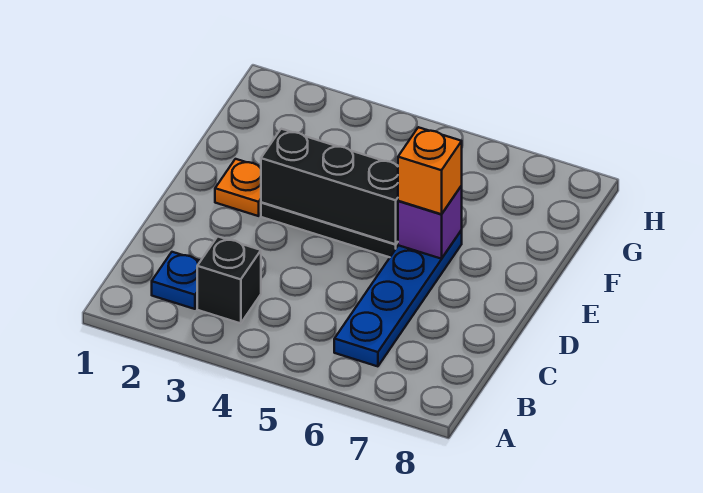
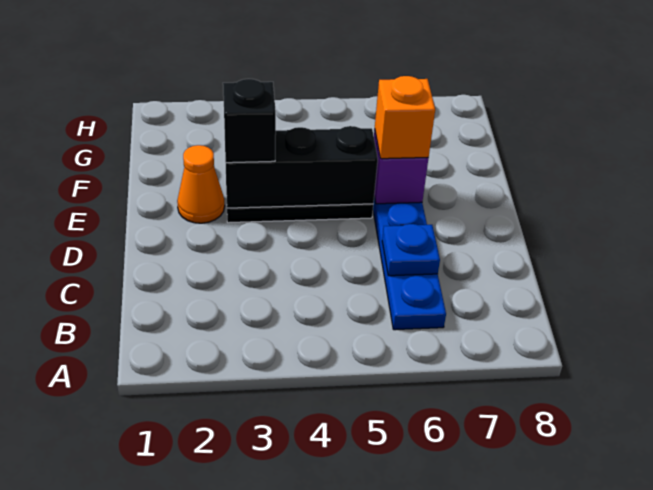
blue plate B2 level 1 -> blue plate C6 level 2
black brick B3 level 1 -> black brick E3 level 3
orange plate E2 level 1 -> orange cone E2 level 1

